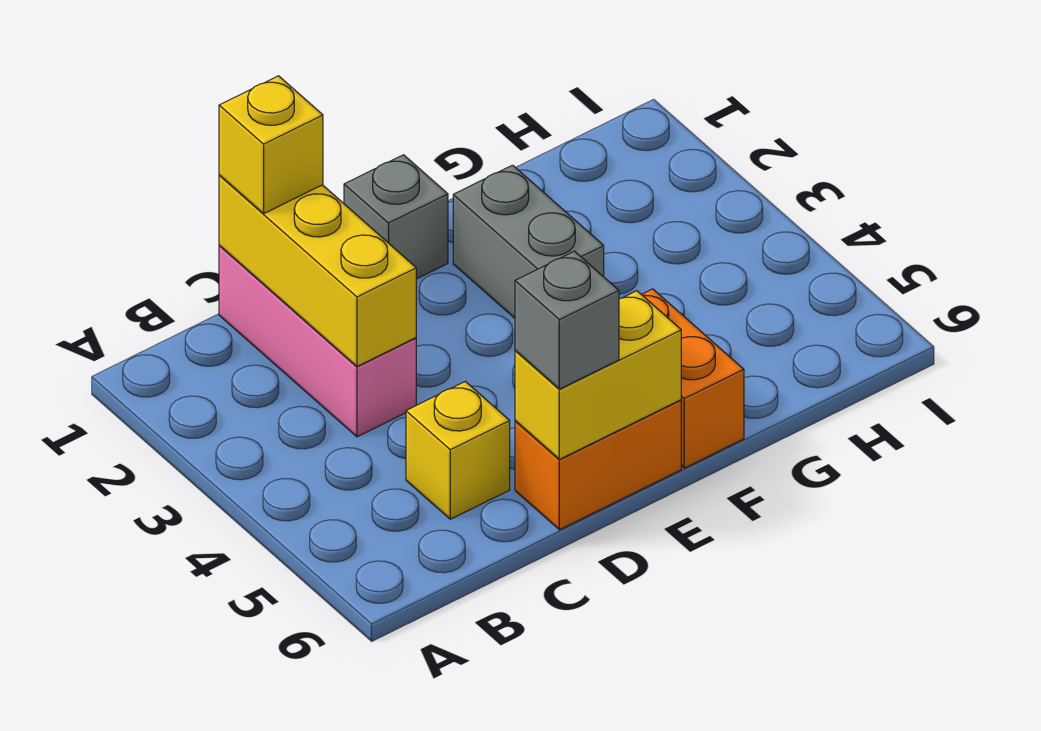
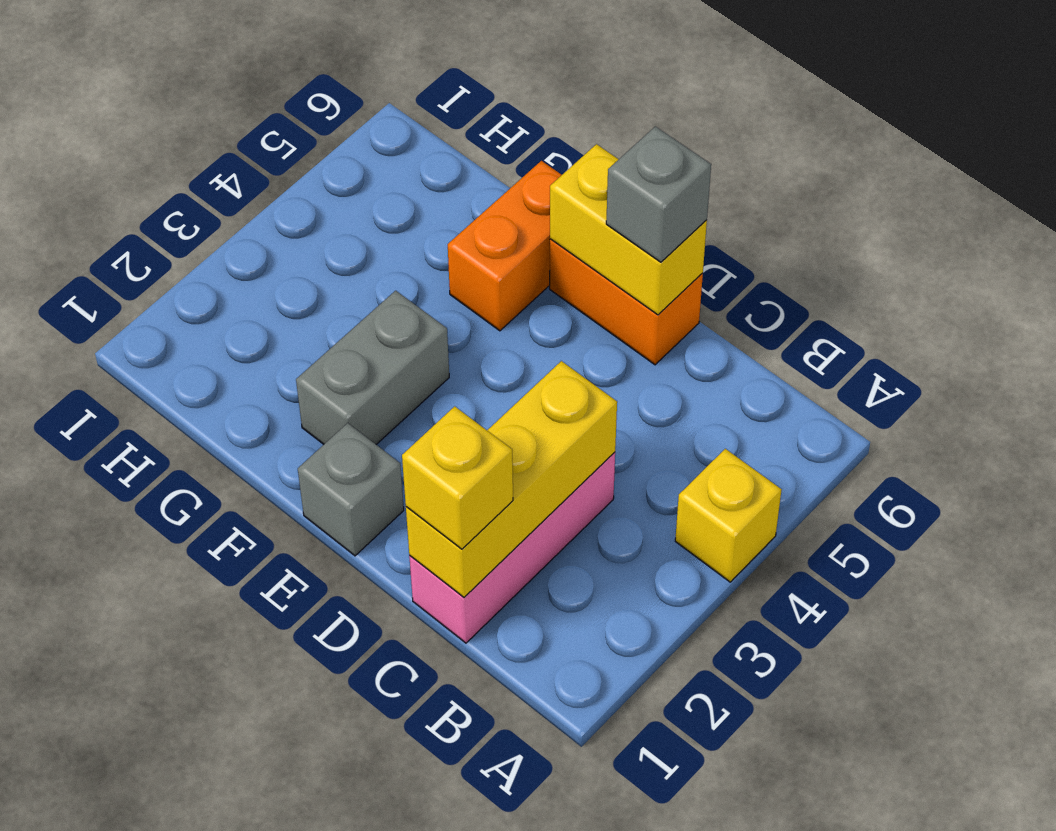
yellow brick C5 level 1 -> yellow brick A4 level 1

